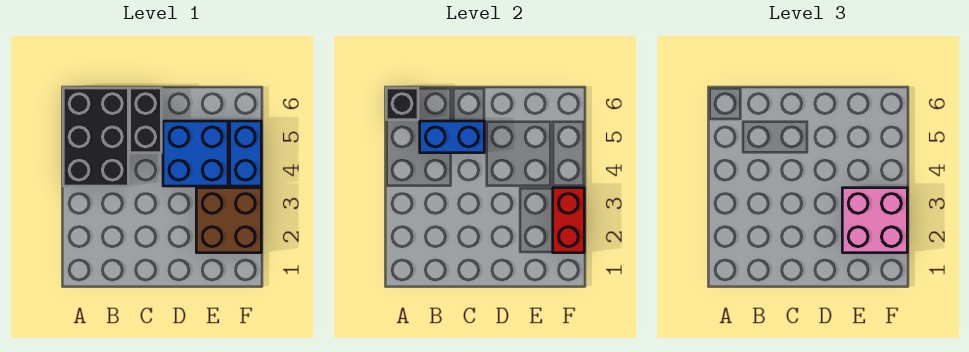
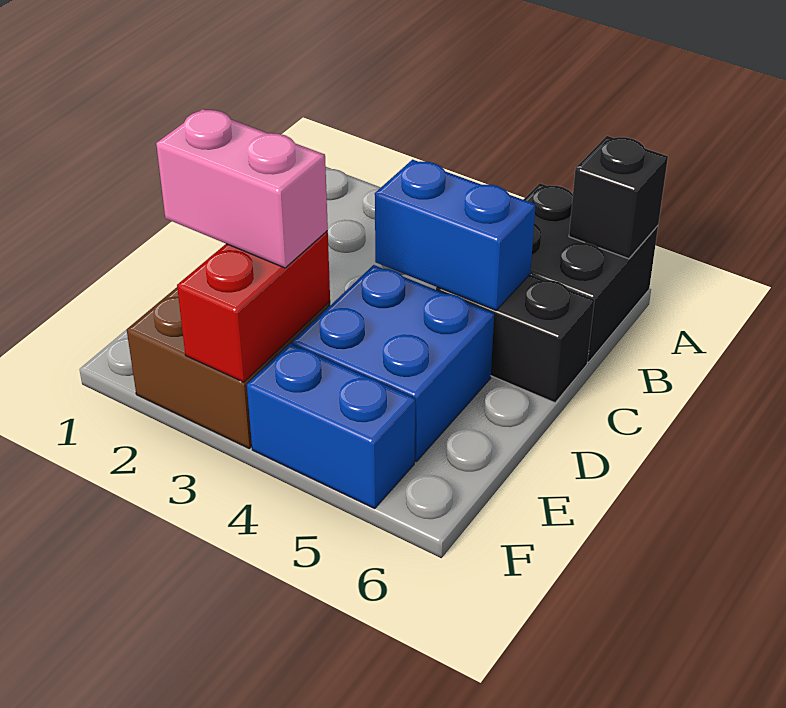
black brick A4:B6 level 1 -> black brick A5:B6 level 1
blue brick B5:C5 level 2 -> blue brick C4:C5 level 2
pink brick E2:F3 level 3 -> pink brick E2:E3 level 3
red brick F2:F3 level 2 -> red brick E3:F3 level 2

